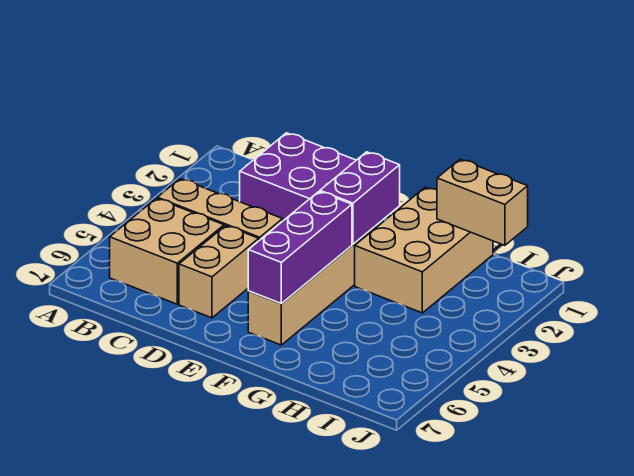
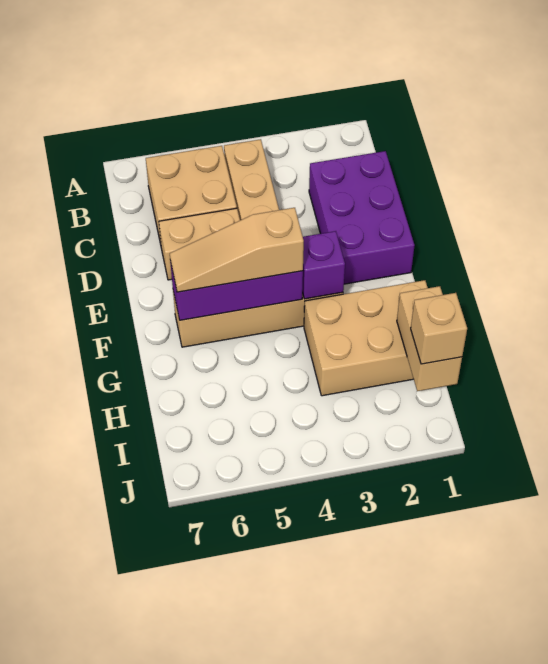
purple brick F2:F3 level 2 -> purple brick F3 level 2
none -> tan slope F4:F6 level 3 top 4
none -> tan brick I1 level 3

